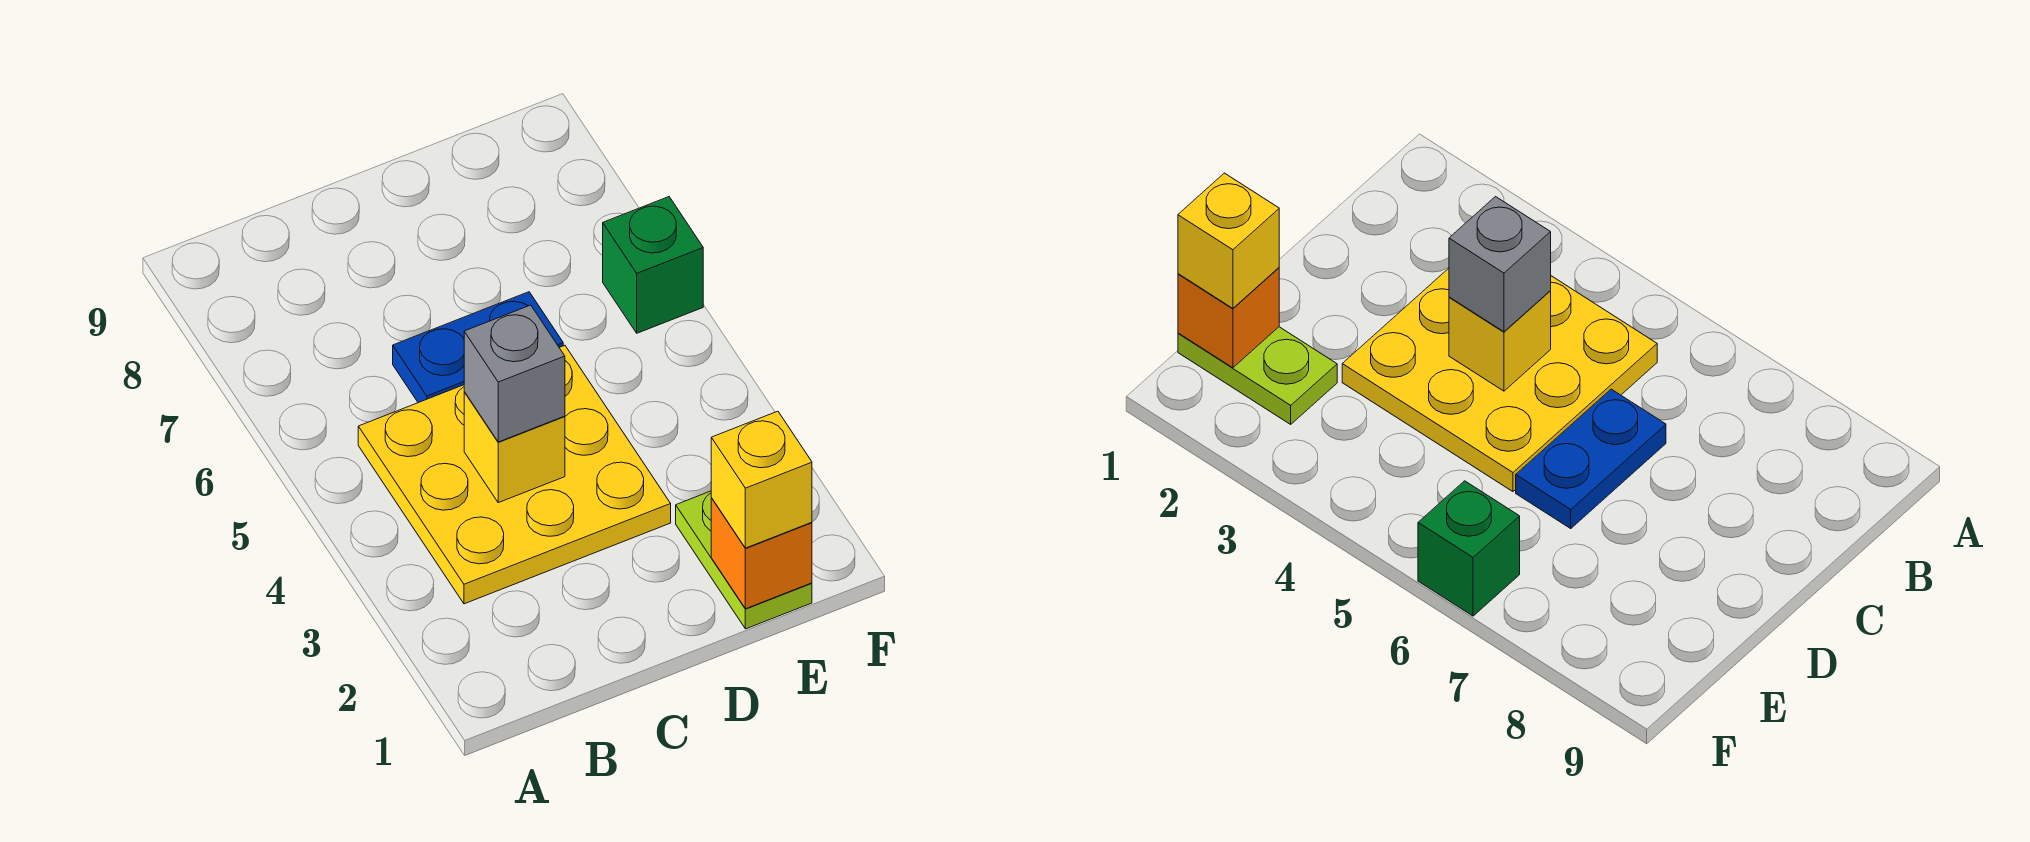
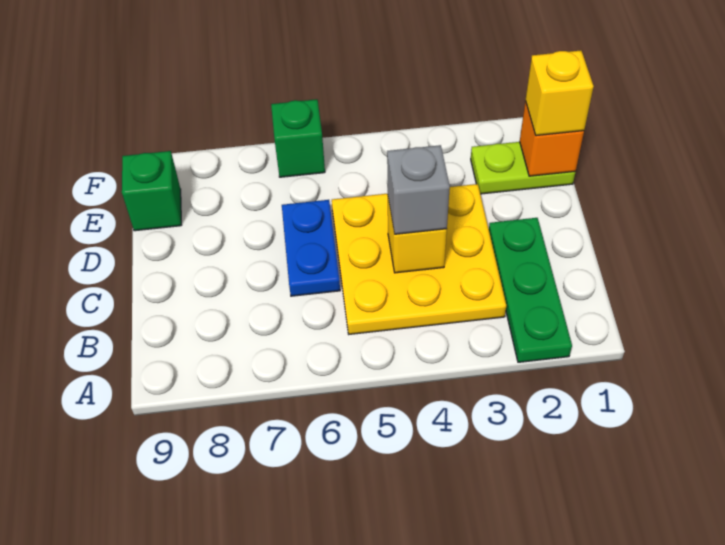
none -> green plate A2:C2 level 1
none -> green brick E9 level 1

